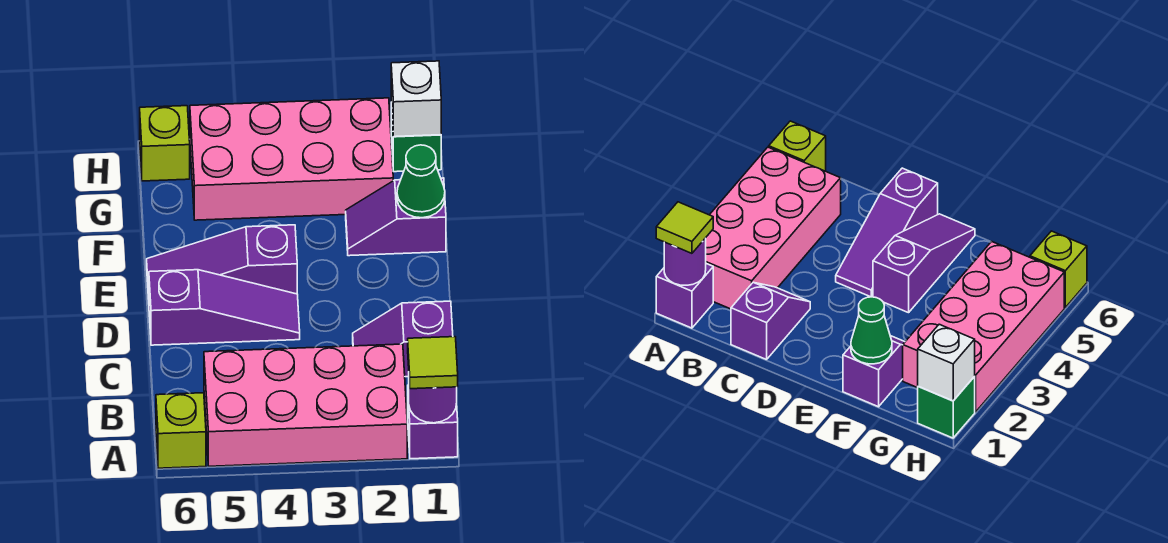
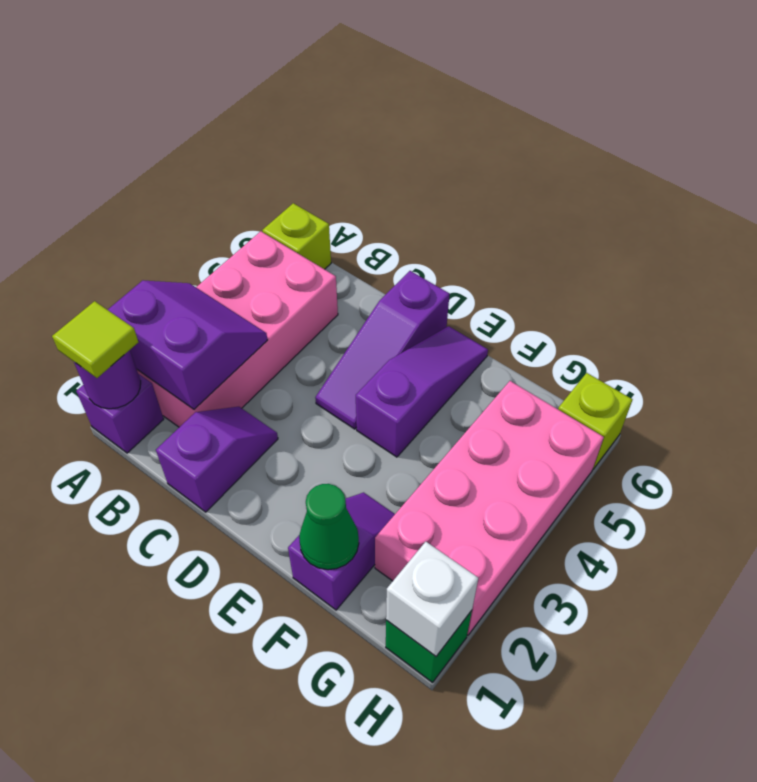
none -> purple slope A2:B3 level 2 top 2

